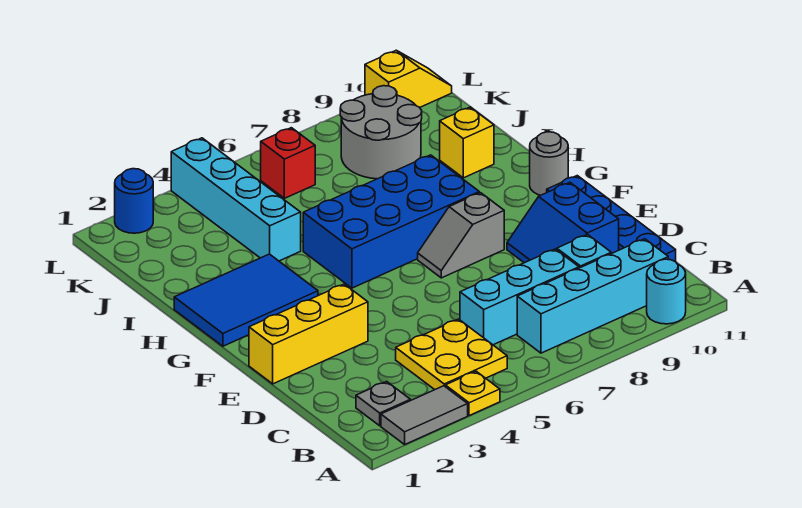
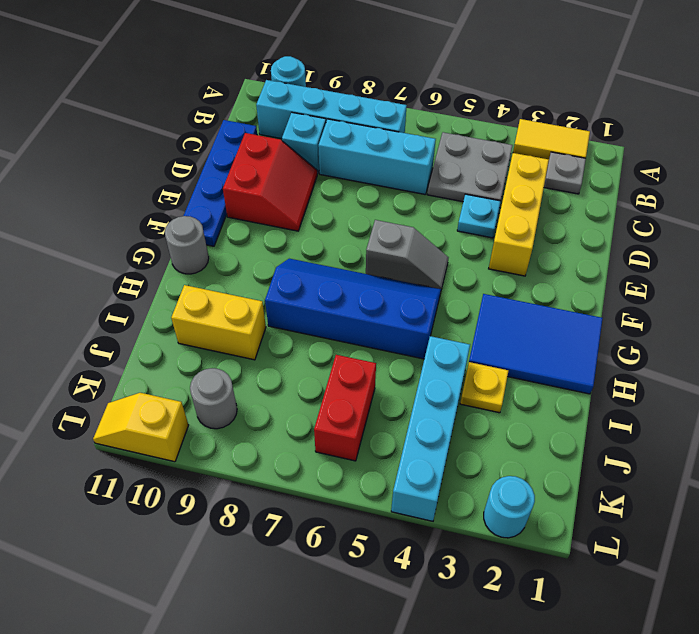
grey tile A2:A3 level 1 -> yellow tile A2:A3 level 1
yellow plate A4 level 1 -> yellow plate I3 level 1
yellow plate B4:C5 level 1 -> grey plate B4:C5 level 1
none -> cyan plate D4 level 1
blue slope D9:E10 level 1 top 10 -> red slope D9:E10 level 1 top 10
yellow brick E1:E3 level 1 -> yellow brick C3:E3 level 1
grey slope F7:F8 level 1 top 8 -> grey slope F5:F6 level 1 top 6
blue brick G5:H8 level 1 -> blue slope G5:H8 level 1 top H
yellow brick I10 level 1 -> yellow brick I9:I10 level 1
grey round brick J8:K9 level 1 -> grey round brick K9 level 1
red brick K6 level 1 -> red brick J6:K6 level 1
blue round brick L2 level 1 -> cyan round brick L2 level 1

